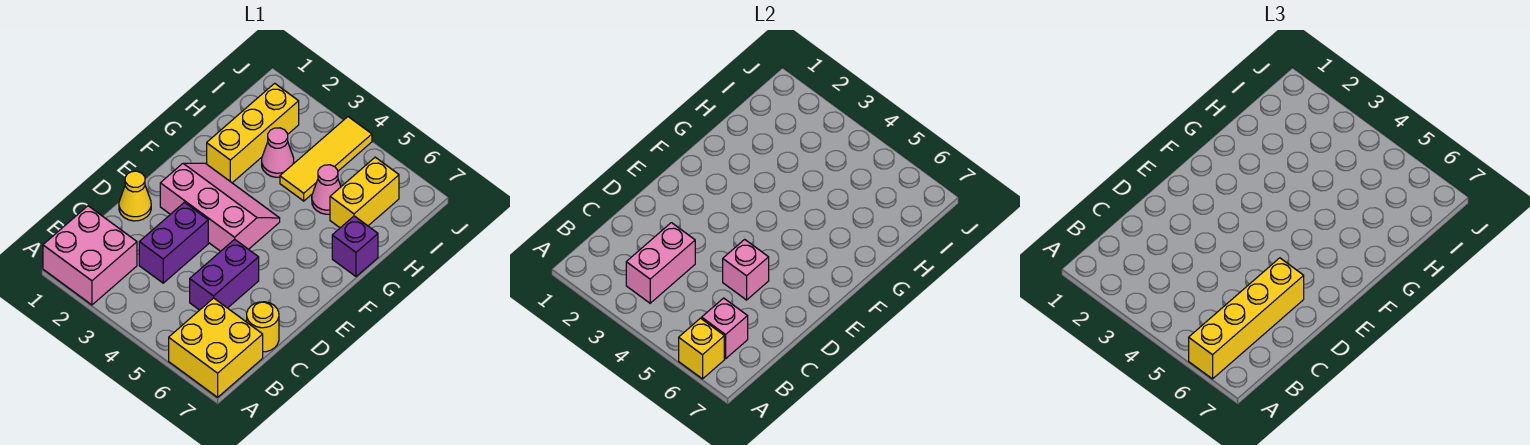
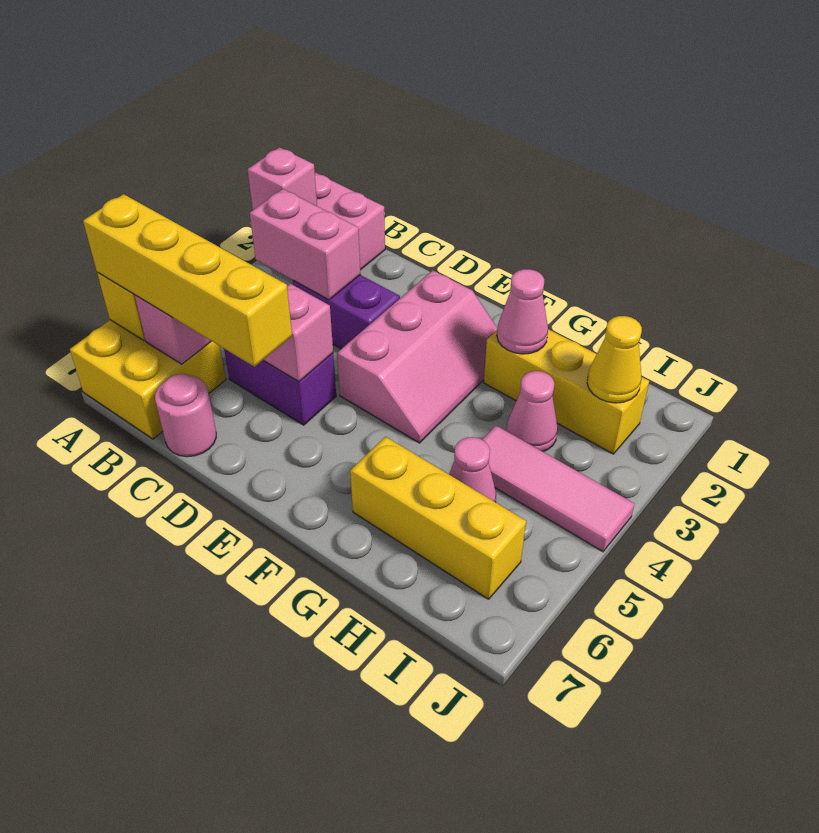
none -> pink brick A2 level 2
yellow round brick C7 level 1 -> pink round brick C7 level 1
yellow cone D1 level 1 -> yellow cone I2 level 2
none -> pink cone G2 level 2
purple brick G7 level 1 -> none
yellow tile H4:J4 level 1 -> pink tile H4:J4 level 1
yellow brick H6:I6 level 1 -> yellow brick G6:I6 level 1

